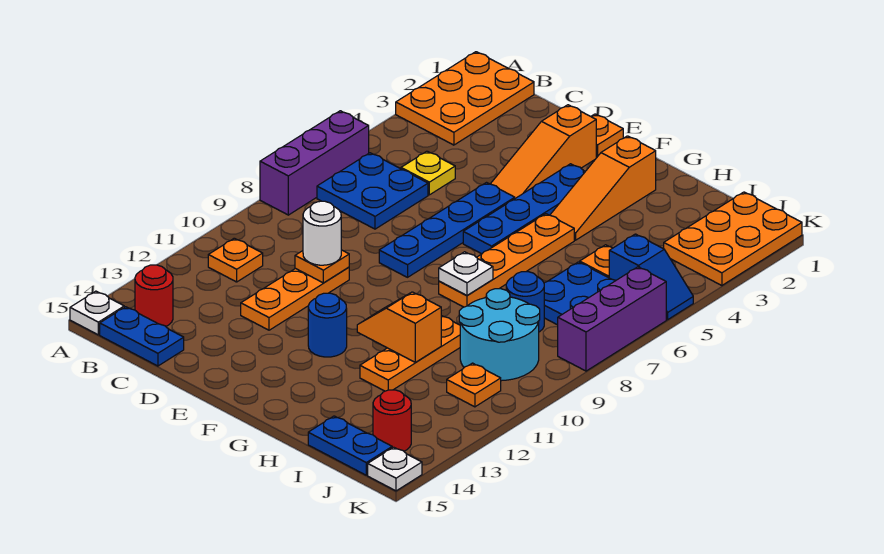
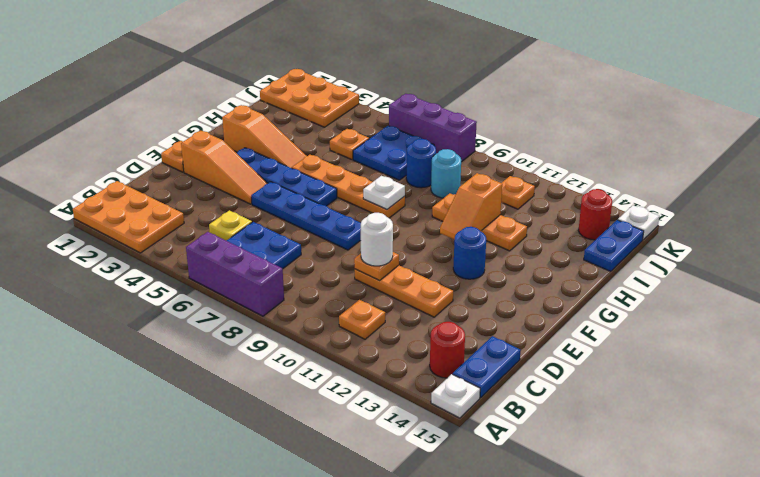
cyan round brick I9:J10 level 1 -> cyan round brick I9 level 1
blue slope J5:K5 level 1 top J -> none

